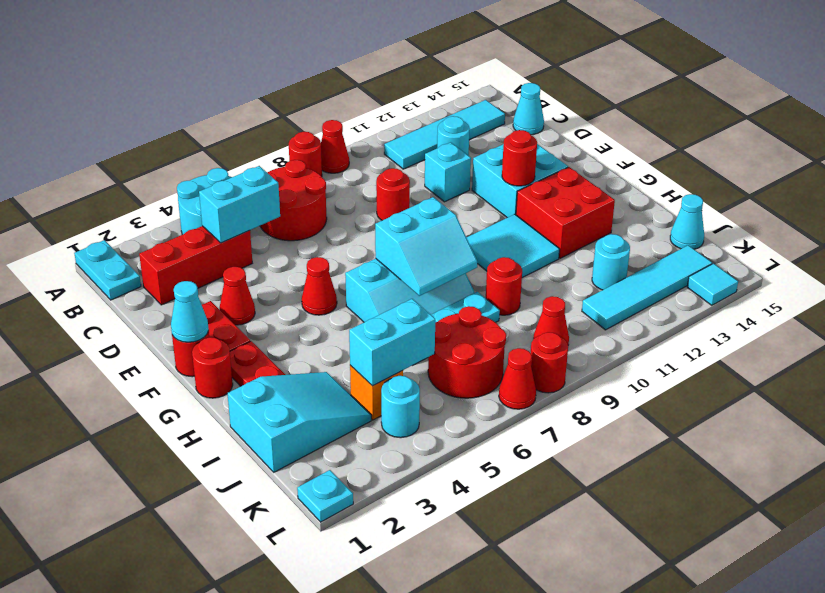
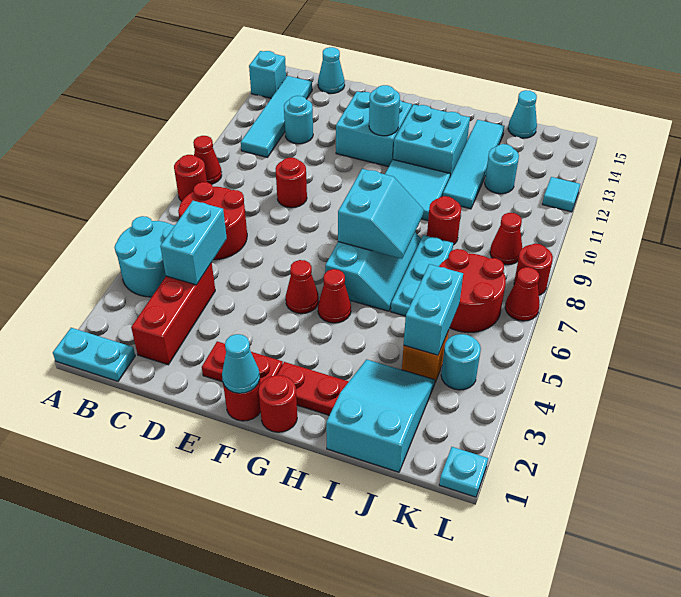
cyan brick D11 level 1 -> cyan brick A14 level 1
red cone E3 level 1 -> red cone G5 level 1
red round brick F12 level 2 -> cyan round brick F12 level 2
red brick G12:H13 level 1 -> cyan brick G12:H13 level 1
cyan tile K11:K14 level 1 -> cyan tile I11:I14 level 1
cyan tile L14 level 1 -> cyan tile L12 level 1

